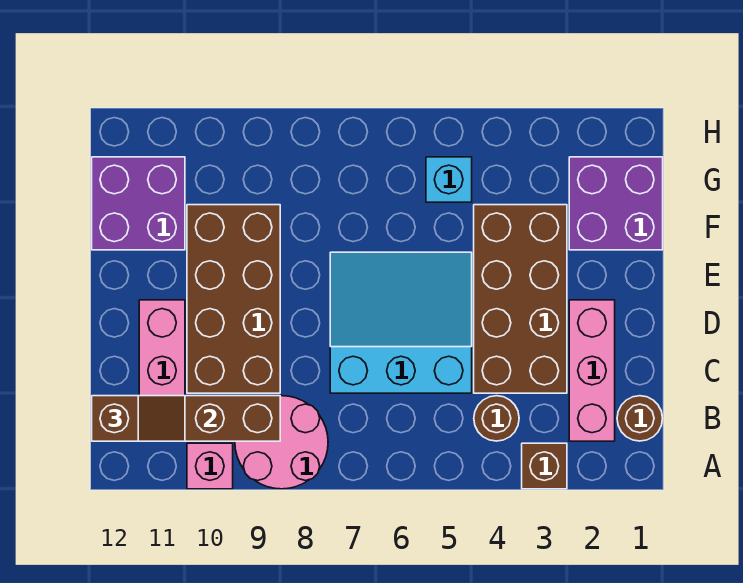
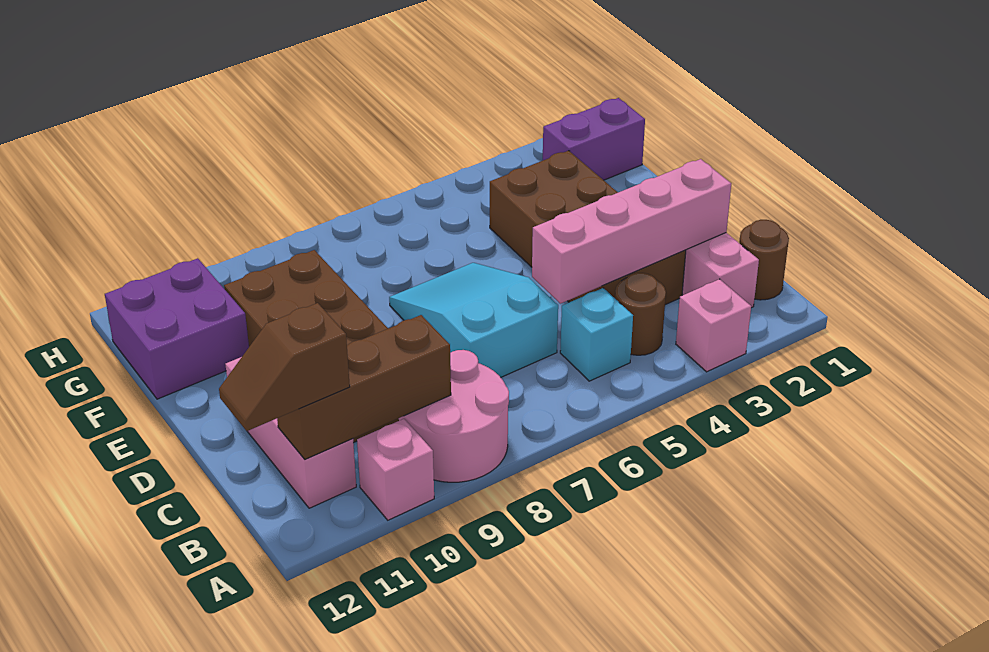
brown brick A3 level 1 -> pink brick A3 level 1
brown slope B11:B12 level 3 top 12 -> brown slope B11:B12 level 3 top 11
none -> pink brick C2:C5 level 2
cyan slope C5:E7 level 1 top C -> cyan slope C6:E7 level 1 top C
purple brick F1:G2 level 1 -> purple brick G1:G2 level 1
cyan brick G5 level 1 -> cyan brick B5 level 1

